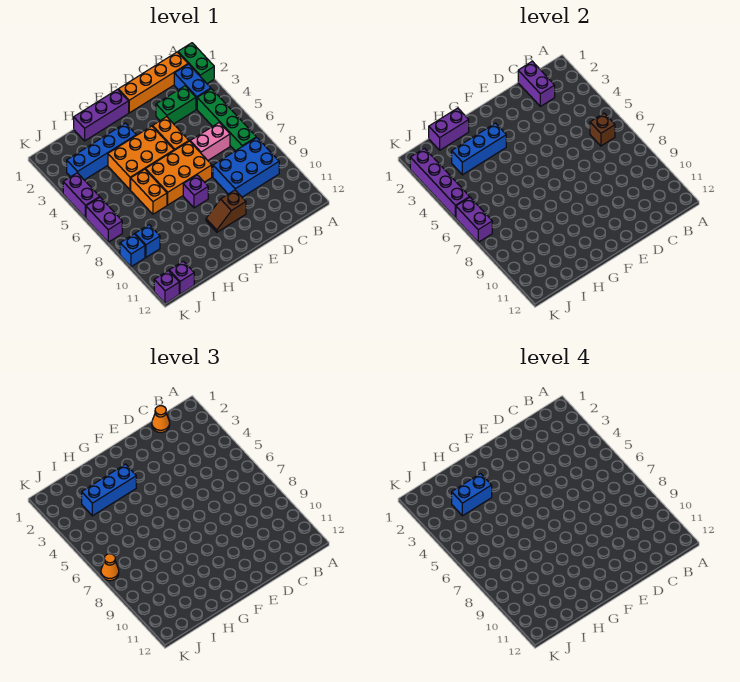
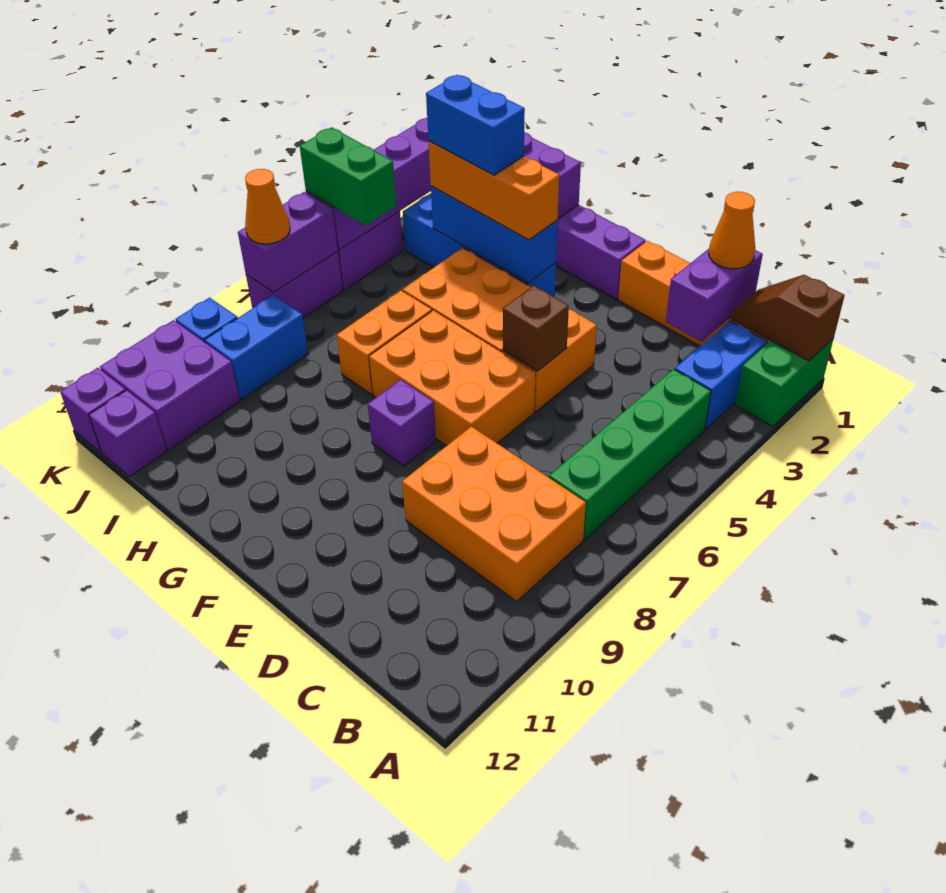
brown brick B6 level 2 -> brown brick E5 level 2
blue brick B8:D9 level 1 -> orange brick B8:D9 level 1
green brick C3:D3 level 1 -> green brick J5:K5 level 3
pink brick C6:D6 level 1 -> none
brown slope E10:F10 level 1 top E -> brown slope A1:B1 level 2 top A
blue brick G3:I3 level 3 -> orange brick G3:I3 level 3
blue brick J9 level 1 -> blue brick J8:J9 level 1
none -> purple brick J10:K11 level 1

